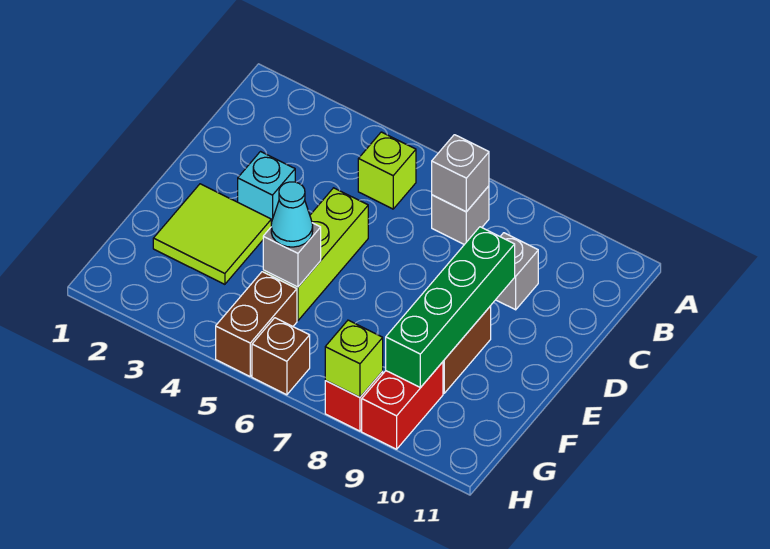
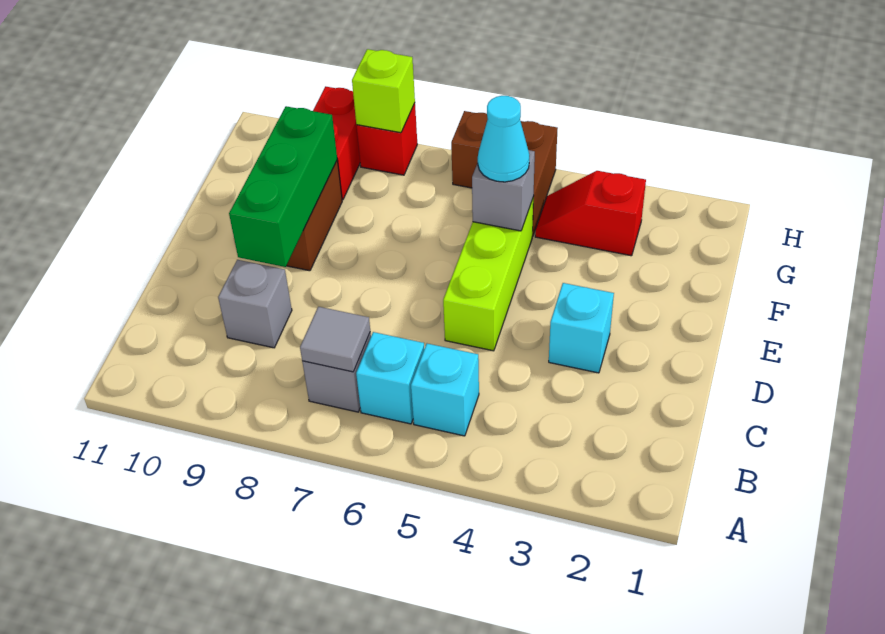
lime brick B5 level 1 -> cyan brick B5 level 1
none -> cyan brick B6 level 1
grey brick B7 level 2 -> grey tile B7 level 2
green brick D9:G9 level 2 -> green brick D9:F9 level 2
lime tile E2:F3 level 1 -> none
none -> red slope G3:G4 level 1 top 3

